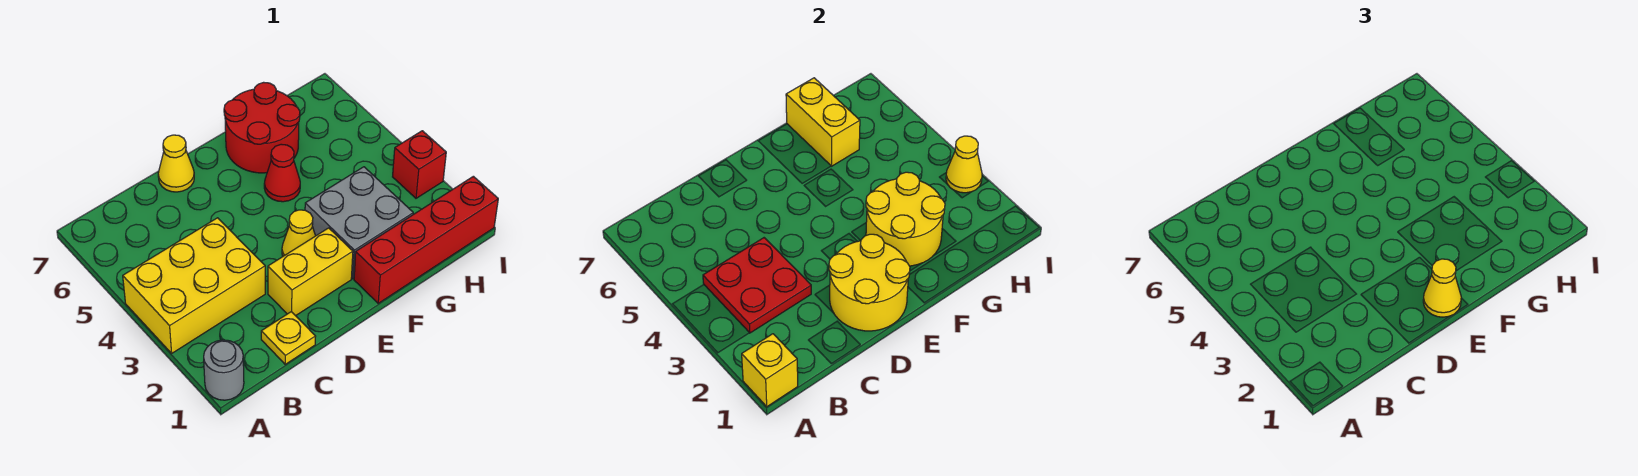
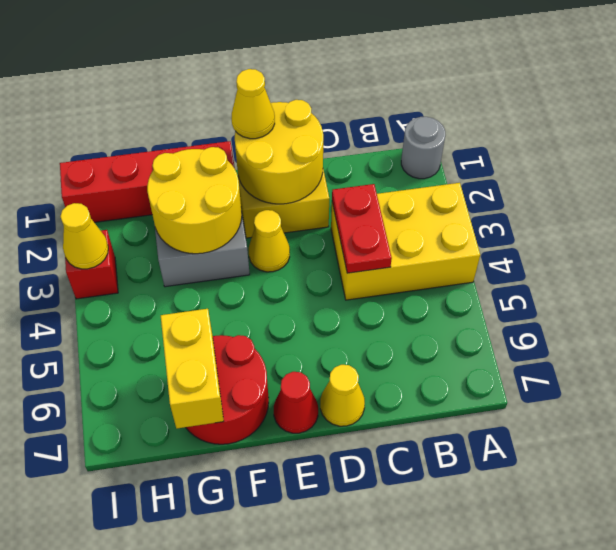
yellow brick A1 level 2 -> none
red plate B3:C4 level 2 -> red plate C3:C4 level 2
yellow plate C1 level 1 -> none
red cone F5 level 1 -> red cone E7 level 1

